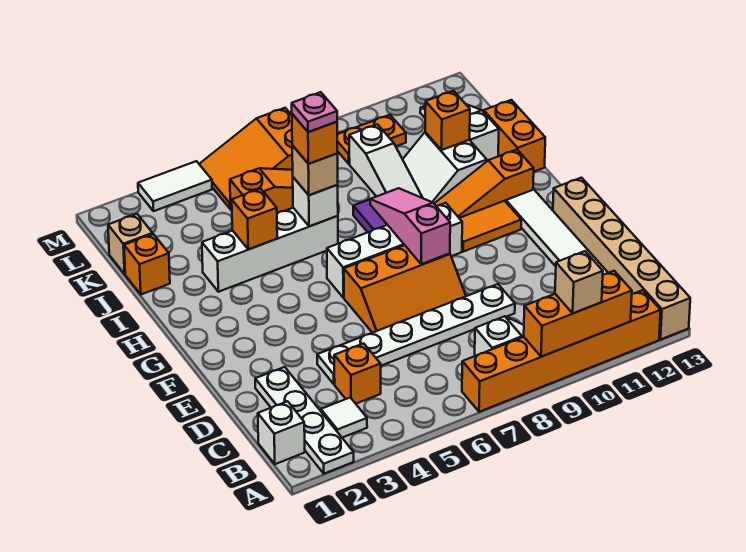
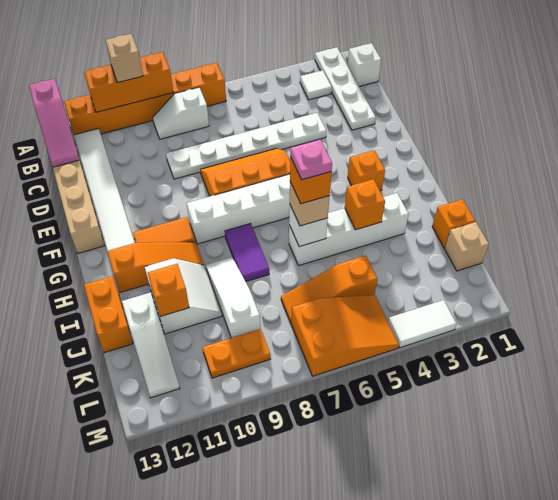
orange brick C4 level 1 -> orange brick G3 level 1
pink slope F8:H8 level 2 top F -> pink slope A13:C13 level 2 top A

